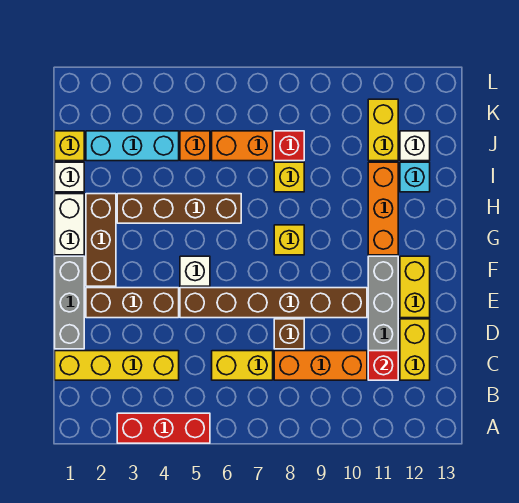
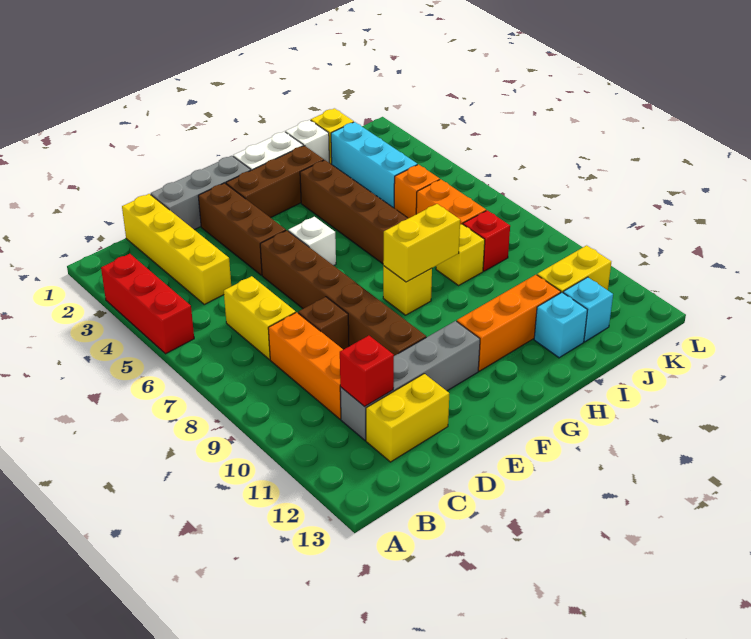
yellow brick E12:F12 level 1 -> yellow brick G8:H8 level 2
white brick J12 level 1 -> cyan brick J12 level 1

